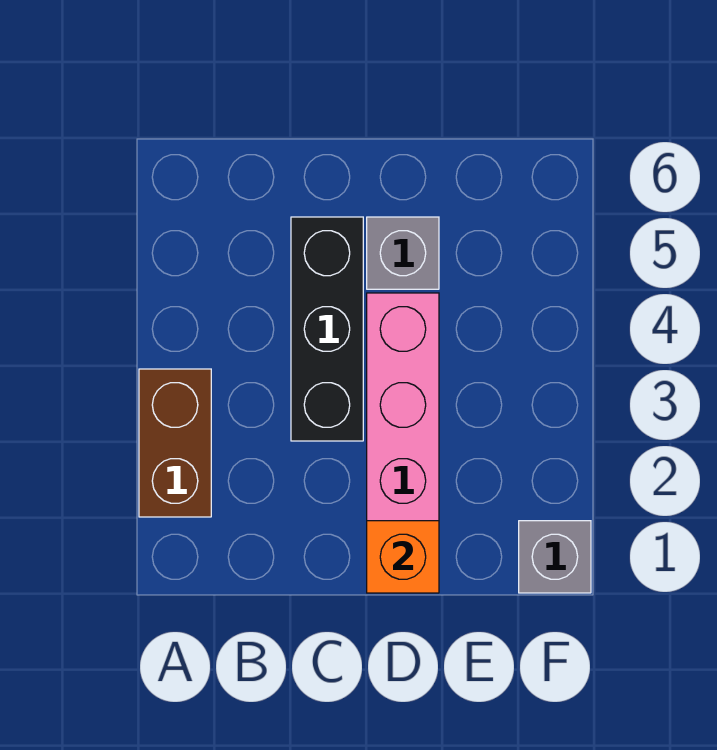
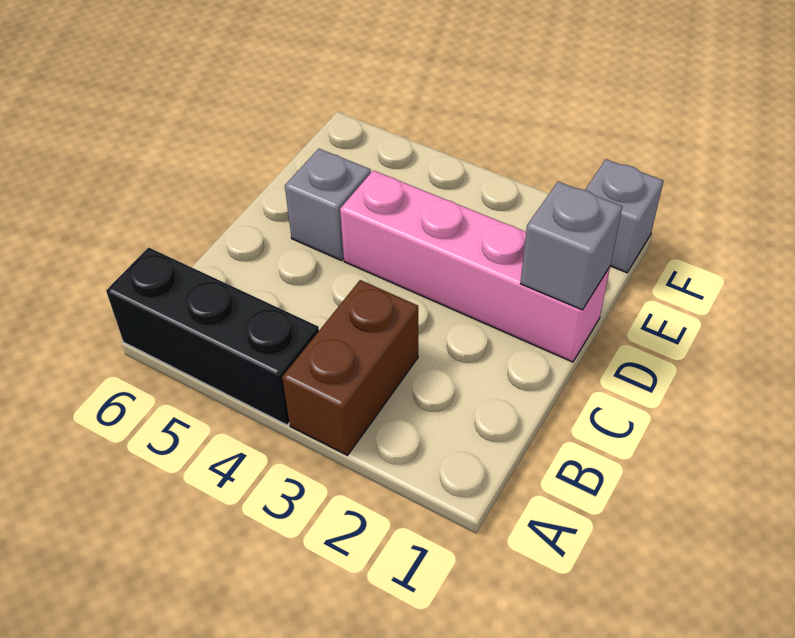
brown brick A2:A3 level 1 -> brown brick A3:B3 level 1
black brick C3:C5 level 1 -> black brick A4:A6 level 1
orange brick D1 level 2 -> grey brick D1 level 2

